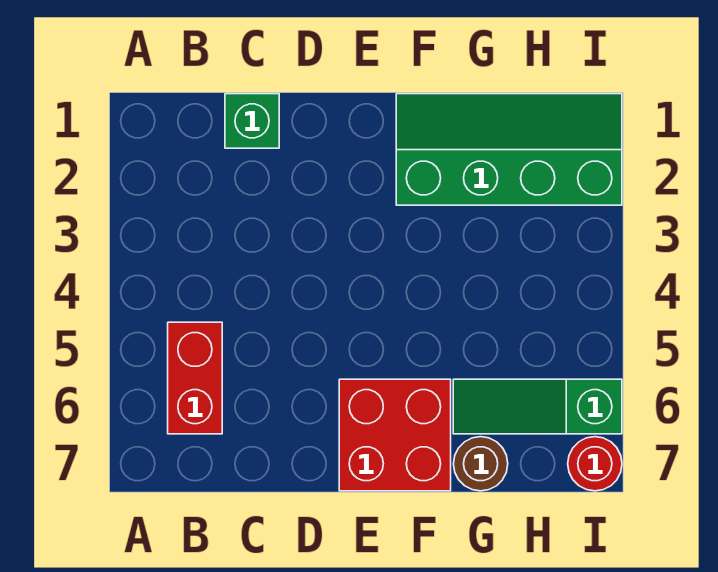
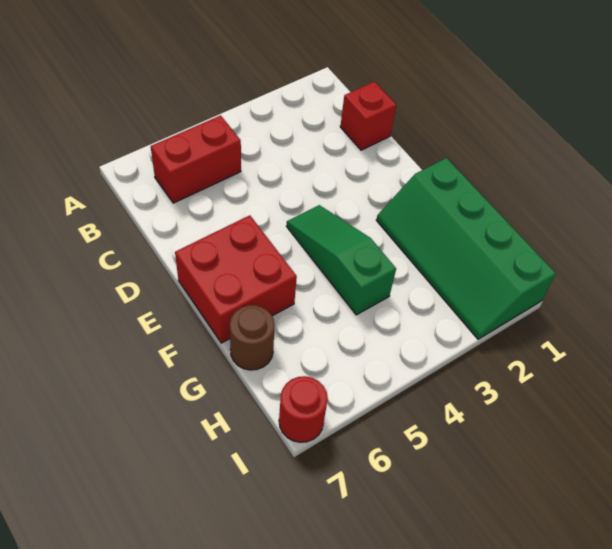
green brick C1 level 1 -> red brick C1 level 1
green slope F1:I2 level 1 top 2 -> green slope F1:I2 level 1 top 1
green slope G6:I6 level 1 top I -> green slope E4:G4 level 1 top G

